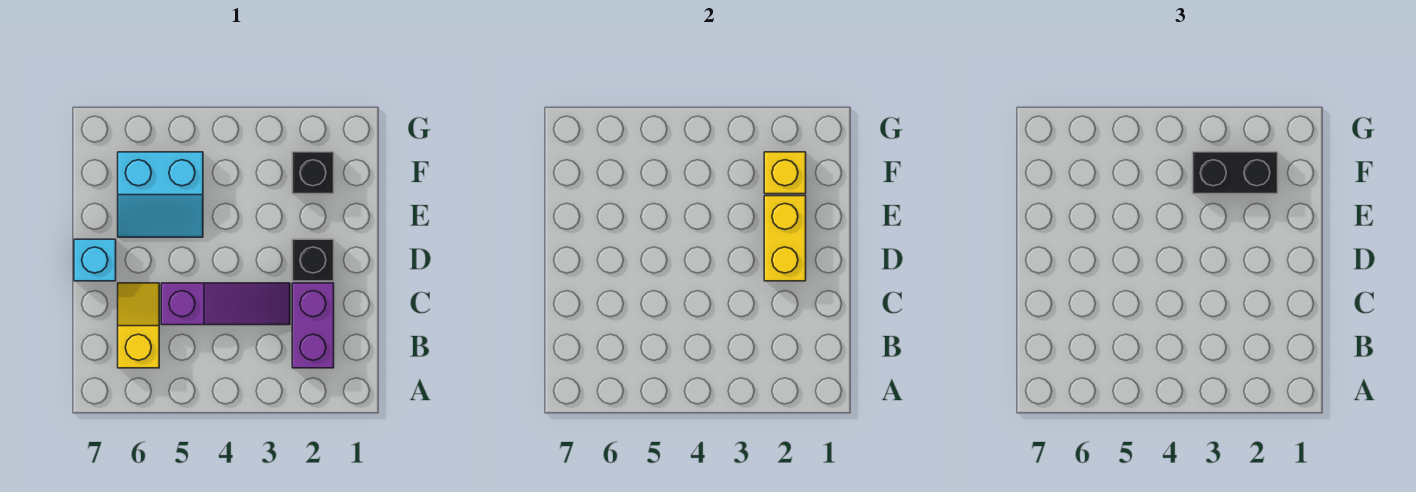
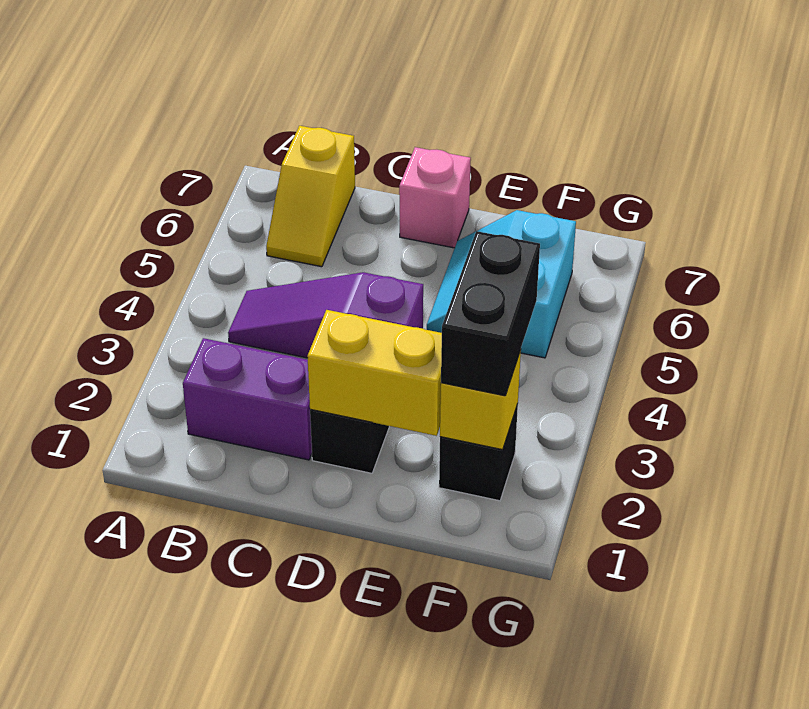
yellow slope B6:C6 level 1 top B -> yellow slope B6:B7 level 1 top 7
purple slope C3:C5 level 1 top 5 -> purple slope B4:D4 level 1 top D
cyan brick D7 level 1 -> pink brick D7 level 1

